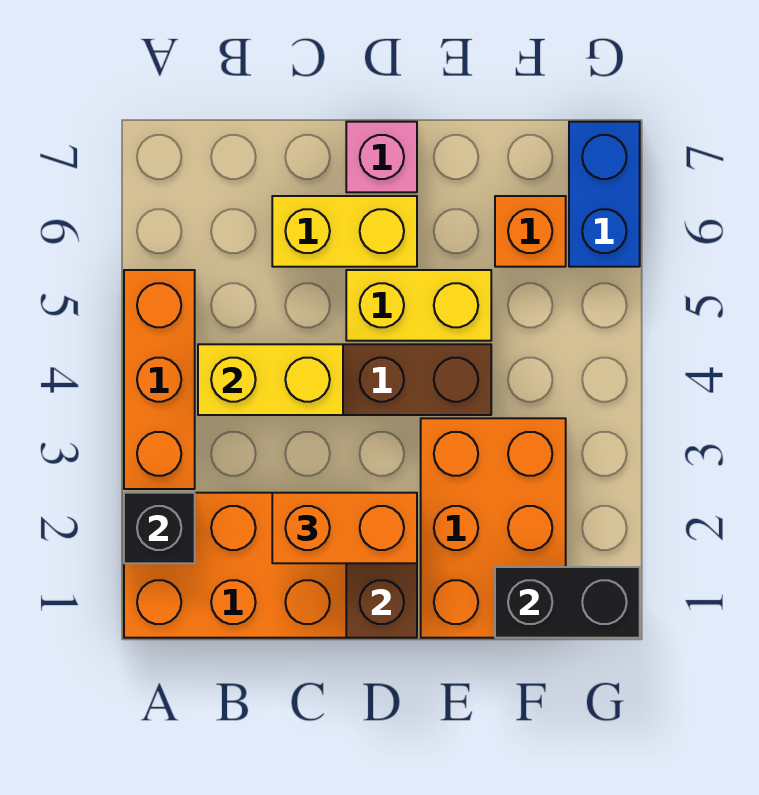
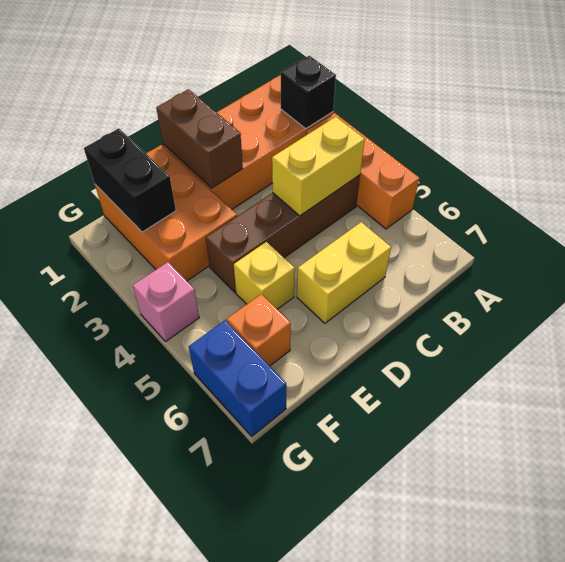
orange brick C2:D2 level 3 -> none
yellow brick D5:E5 level 1 -> yellow brick E5 level 1
pink brick D7 level 1 -> pink brick G4 level 1
black brick F1:G1 level 2 -> black brick F1:F2 level 2

